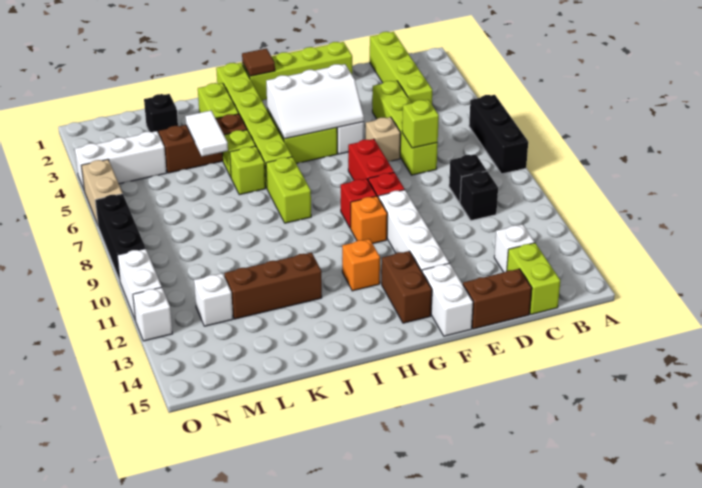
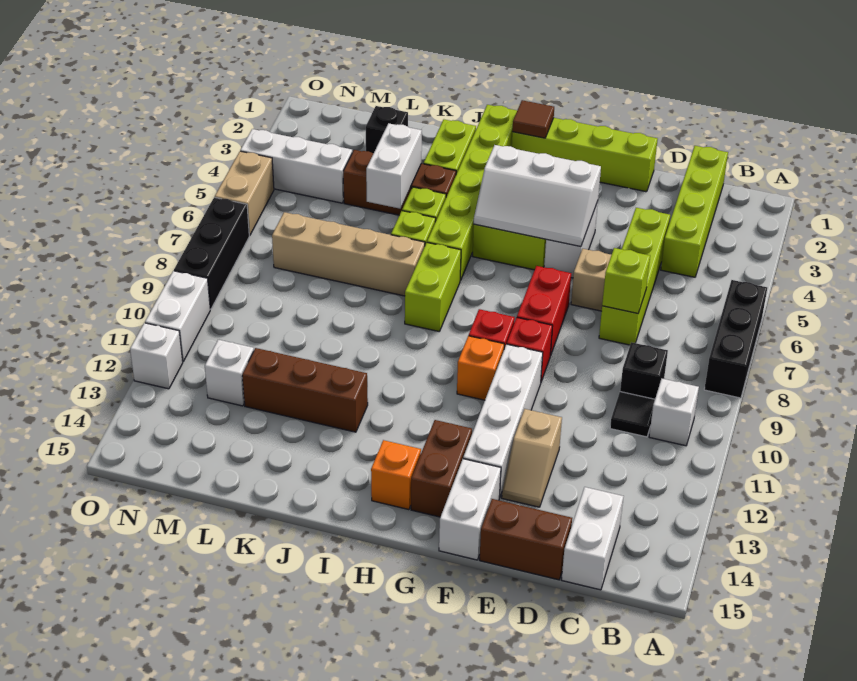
black brick C10 level 1 -> black tile C10 level 1
white brick C13 level 1 -> white brick B10 level 1
lime brick C14:C15 level 1 -> white brick C14:C15 level 1
none -> tan slope E12:E13 level 1 top 12
orange brick H12 level 1 -> orange brick H14 level 1
none -> tan brick J7:M7 level 1
white tile K4:K5 level 2 -> white brick K4:K5 level 2

